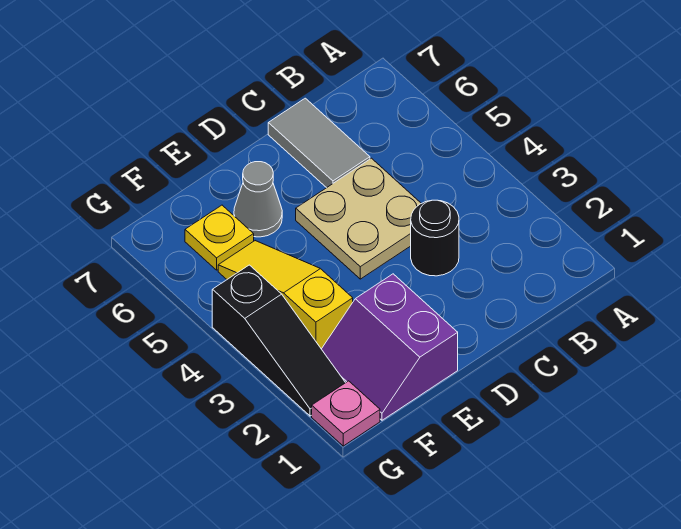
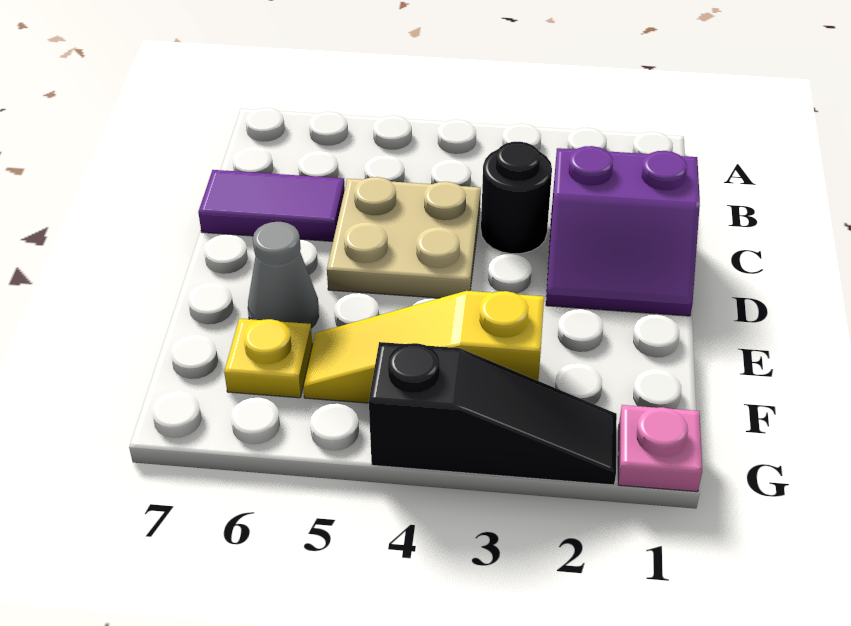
grey tile C6:C7 level 1 -> purple tile C6:C7 level 1
purple slope E1:F2 level 1 top E -> purple slope C1:D2 level 1 top C

